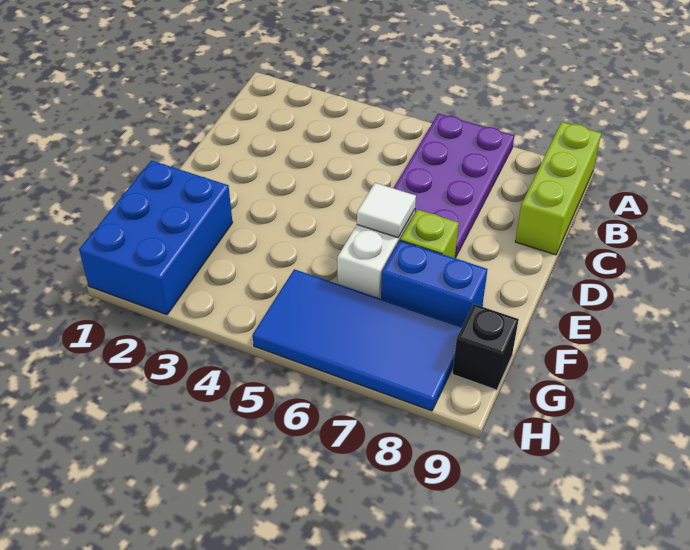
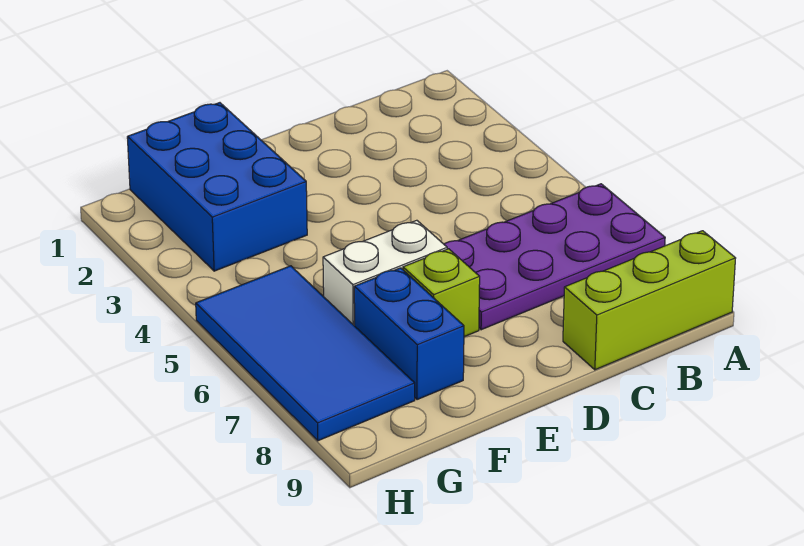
white tile E6 level 2 -> none
blue brick F1:H2 level 1 -> blue brick F1:G3 level 1
black brick G9 level 1 -> none

